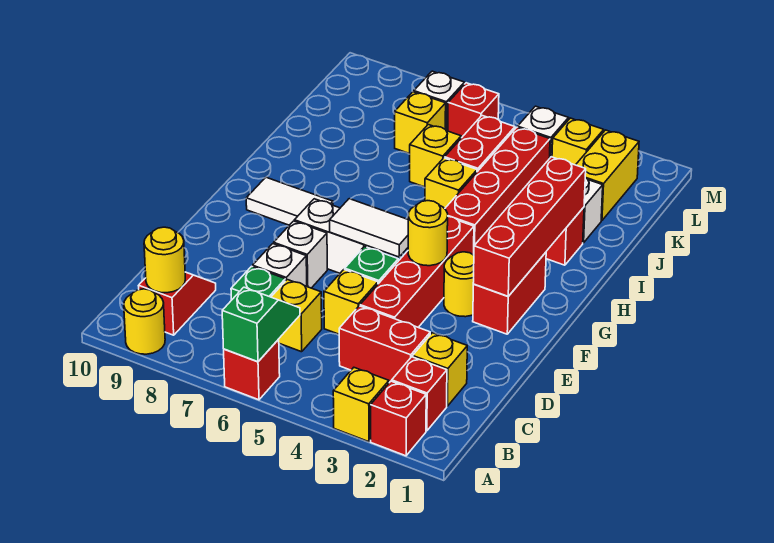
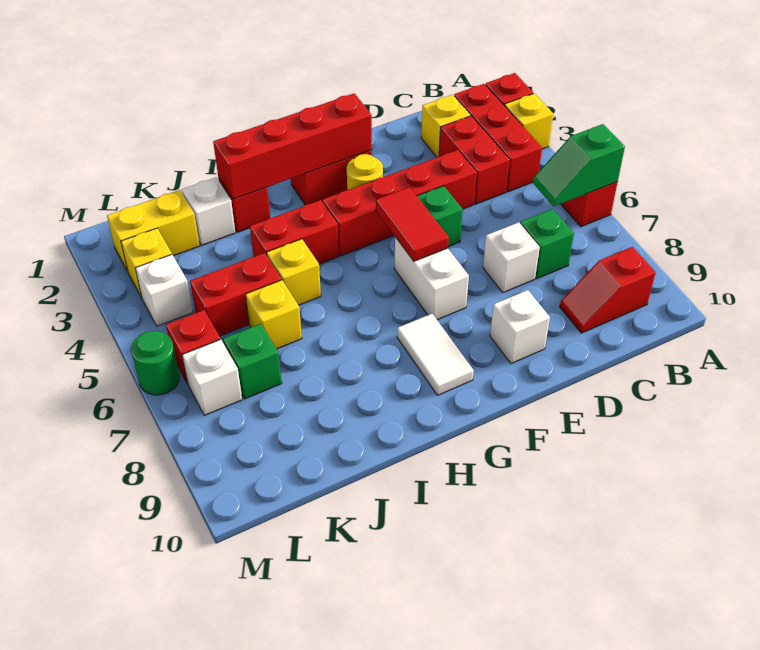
yellow round brick A9 level 1 -> none
red brick B2 level 1 -> red brick B2:B4 level 1
yellow round brick B9 level 2 -> none
yellow brick C6 level 1 -> none
yellow brick D5 level 1 -> none
white brick E7 level 1 -> white brick E9 level 1
yellow round brick F4 level 2 -> none
white tile F5:F6 level 2 -> red tile F5:F6 level 2
red brick H4:K4 level 1 -> red brick H4:I4 level 1
yellow brick K7 level 1 -> green brick K7 level 1
none -> green round brick M6 level 1

